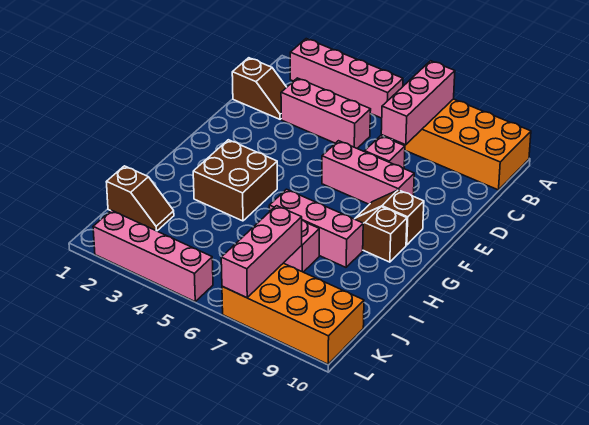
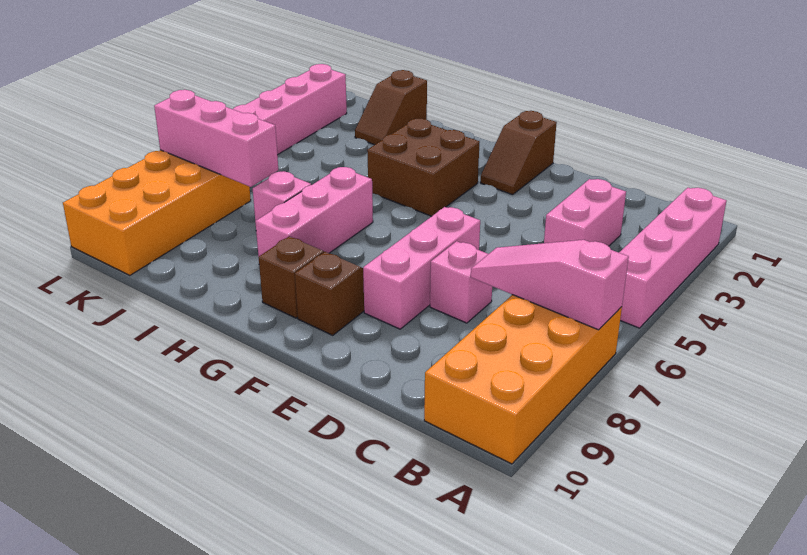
pink brick A7:C7 level 2 -> pink slope A7:C7 level 2 top A
brown slope C1:C2 level 1 top 1 -> brown slope F1:F2 level 1 top 1
pink brick C3:C5 level 1 -> pink brick C3:C4 level 1

